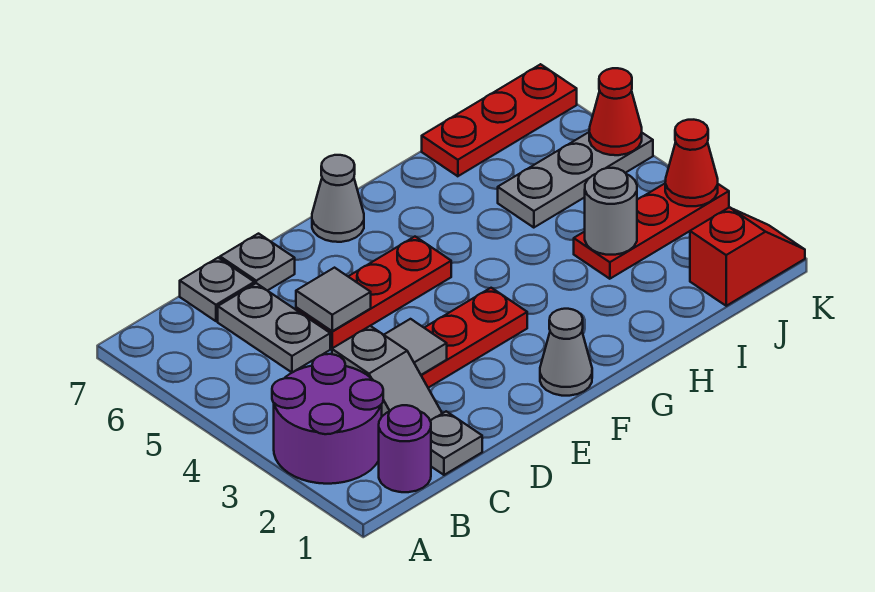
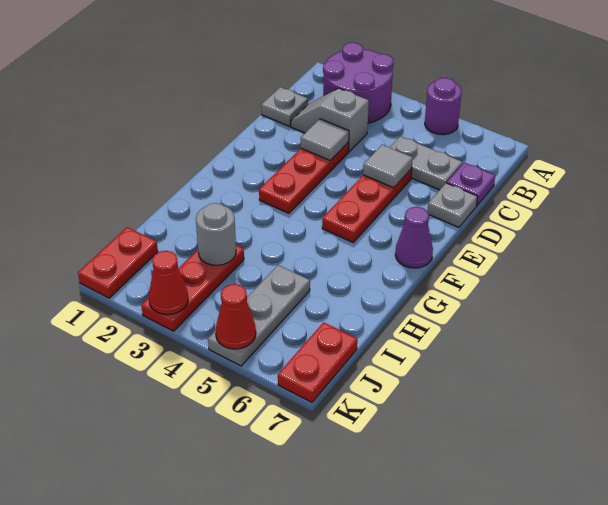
purple round brick B1 level 1 -> purple round brick A5 level 1
grey plate C7 level 1 -> purple plate C7 level 1
grey cone F1 level 1 -> none
grey cone F7 level 1 -> purple cone F7 level 1
red plate I7:K7 level 1 -> red plate J7:K7 level 1
red slope J1:K1 level 1 top J -> red plate J1:K1 level 1

